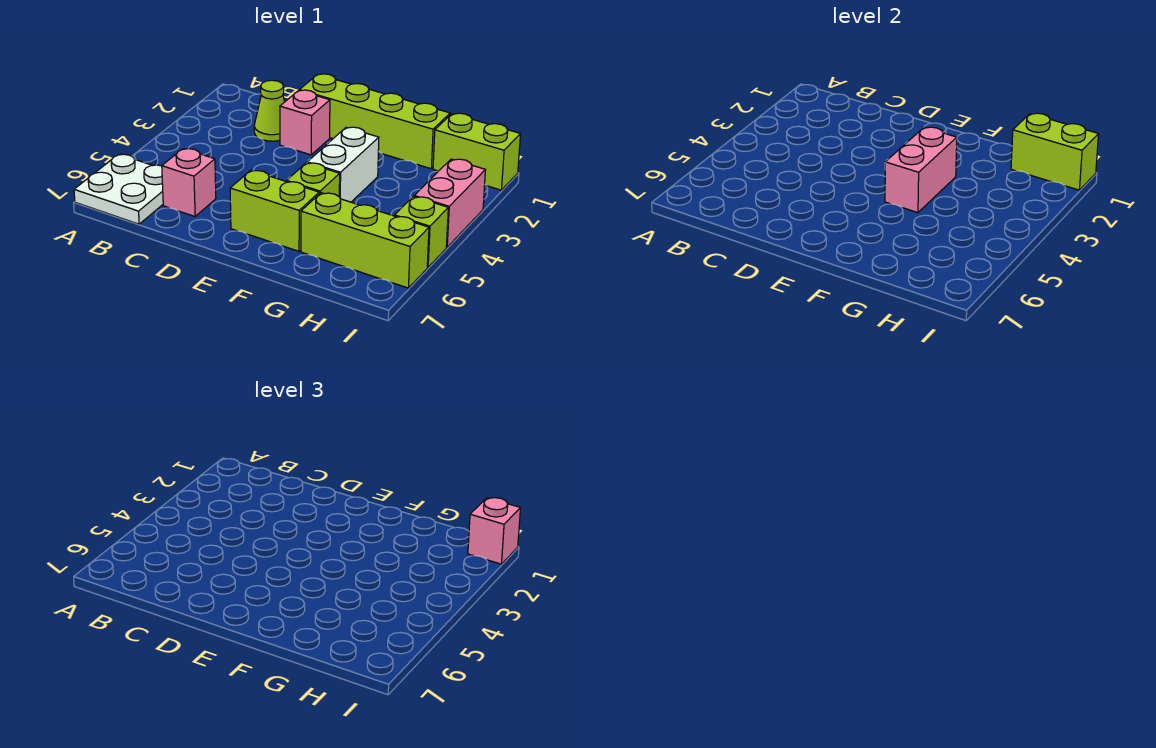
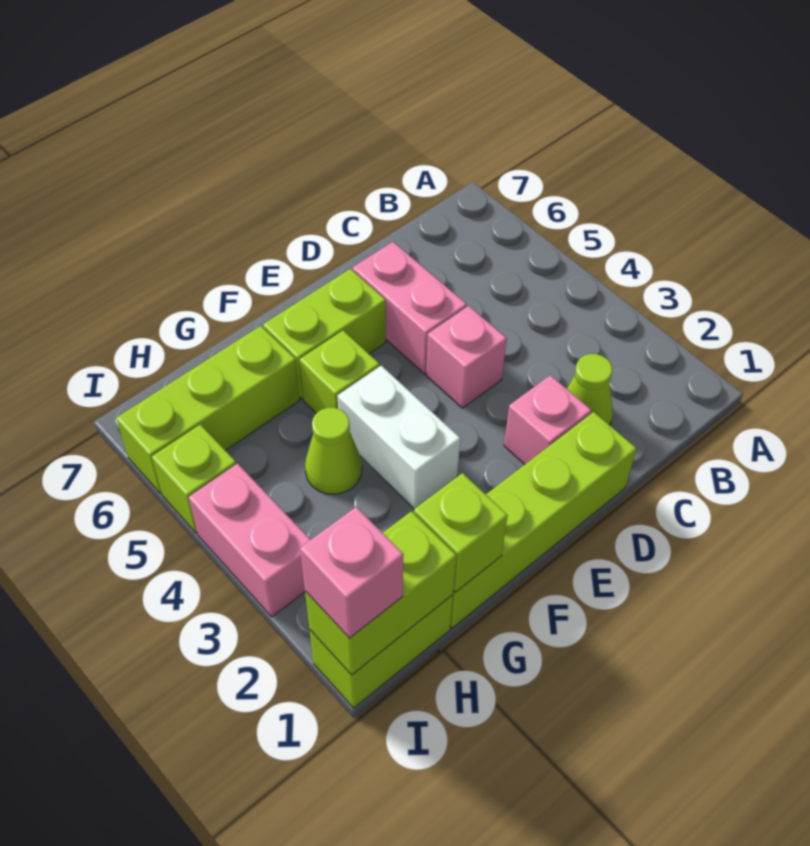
white plate A6:B7 level 1 -> none
pink brick C6 level 1 -> pink brick D4 level 1
pink brick F3:F4 level 2 -> pink brick D5:D6 level 1
none -> lime brick G1 level 2
none -> lime cone G4 level 1

